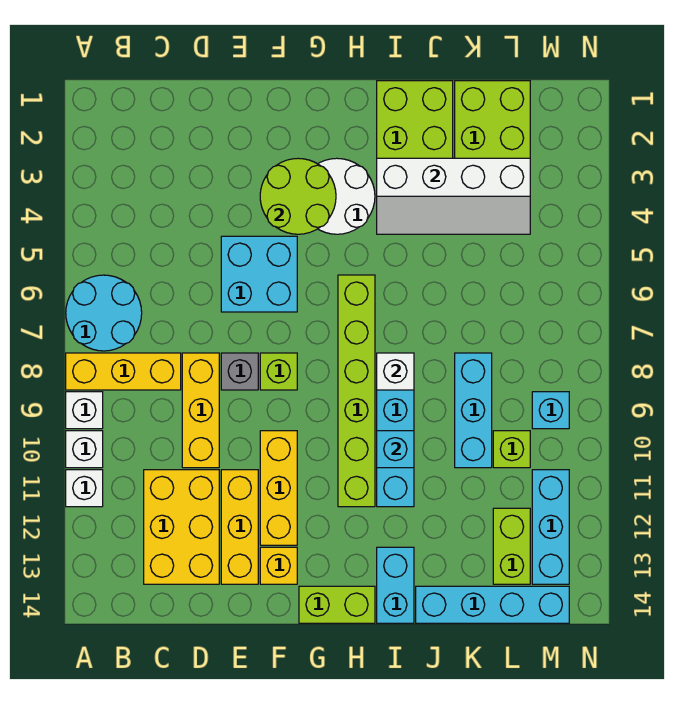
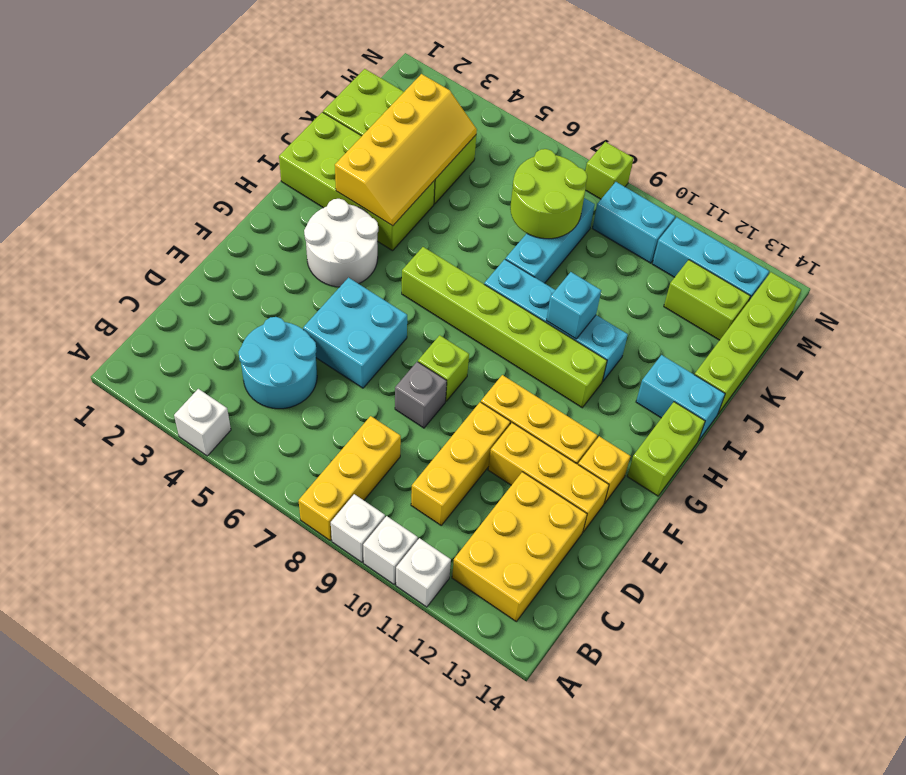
cyan round brick A6:B7 level 1 -> cyan round brick C4:D5 level 1
yellow brick C11:D13 level 1 -> yellow brick B12:D13 level 1
yellow brick D8:D10 level 1 -> yellow brick C10:E10 level 1
lime round brick F3:G4 level 2 -> lime round brick K7:L8 level 2
white slope I3:L4 level 2 top 3 -> yellow slope I3:L4 level 2 top 3
white brick I8 level 2 -> white brick A4 level 1
cyan brick J14:M14 level 1 -> lime brick J14:M14 level 1
cyan brick K8:K10 level 1 -> cyan brick J8:L8 level 1
lime brick L10 level 1 -> lime brick N8 level 1
cyan brick M9 level 1 -> cyan brick M9:M10 level 1

